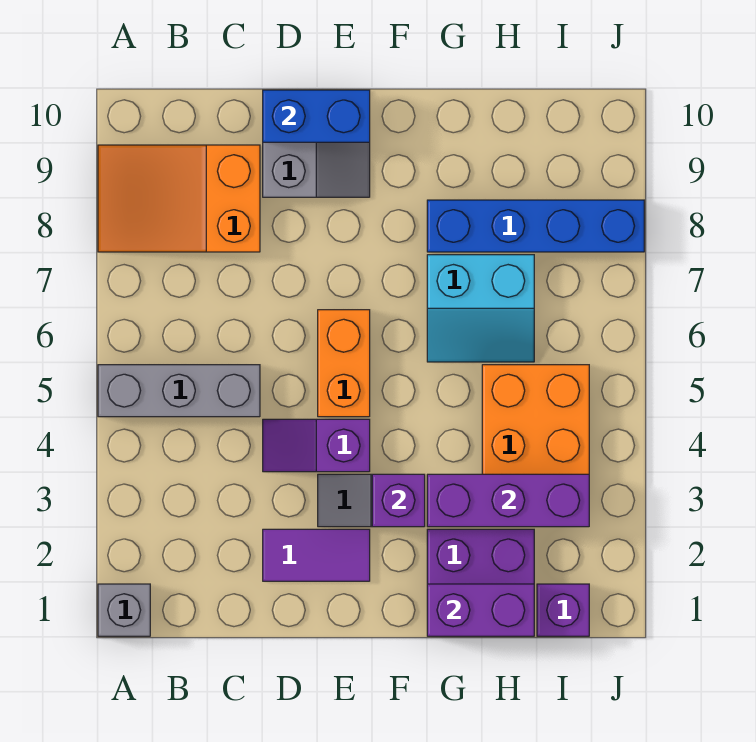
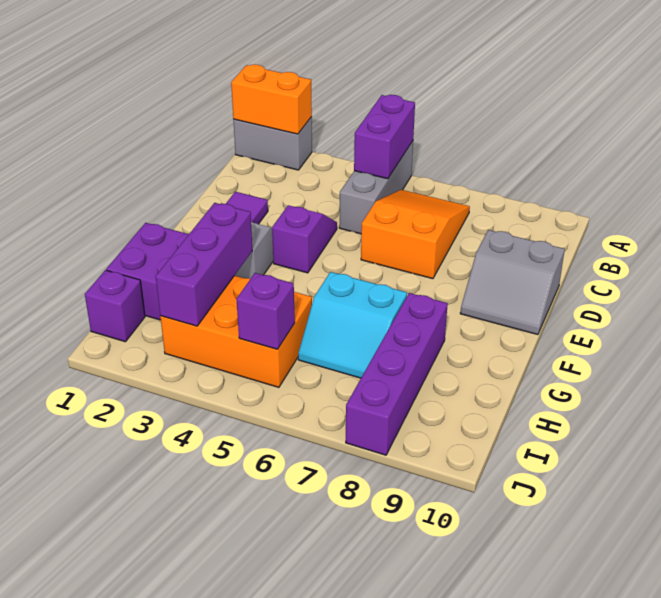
grey brick A1 level 1 -> grey brick A1:A2 level 1
orange slope A8:C9 level 1 top C -> orange slope B6:D7 level 1 top D
blue brick D10:E10 level 2 -> none
orange brick E5:E6 level 1 -> orange brick A1:A2 level 2
purple brick F3 level 2 -> purple brick I5 level 2
purple brick G1:H1 level 2 -> purple brick A5:B5 level 2
cyan slope G6:H7 level 1 top 7 -> cyan slope G6:H7 level 1 top G
blue brick G8:J8 level 1 -> purple brick G8:J8 level 1

